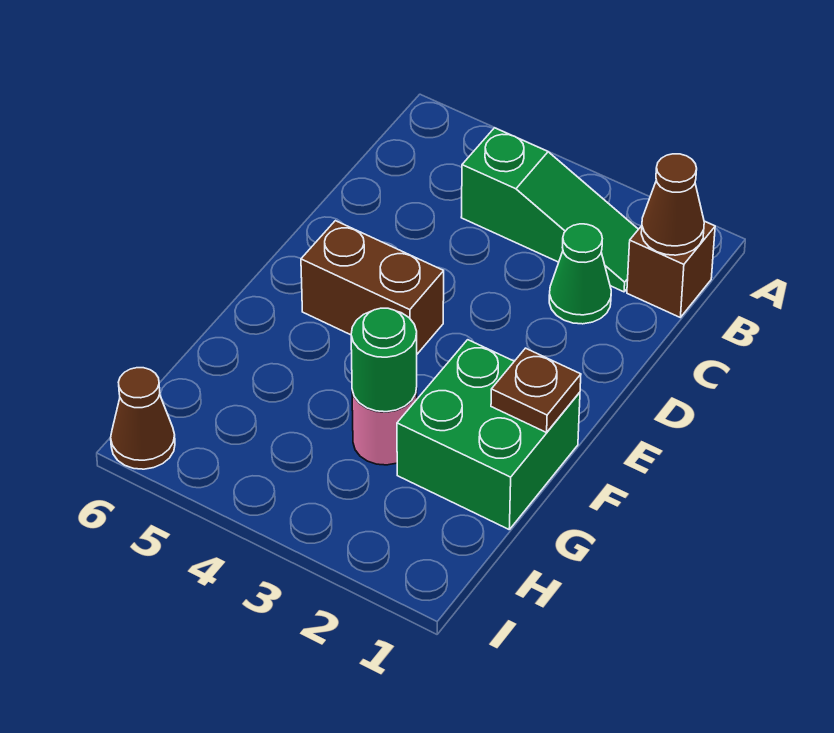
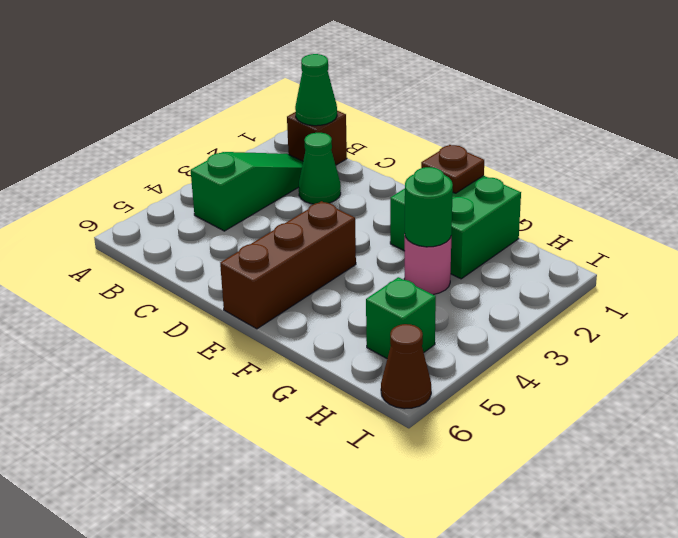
brown cone B1 level 2 -> green cone B1 level 2
brown brick E4:E5 level 1 -> brown brick E4:E6 level 1
none -> green brick H5 level 1

